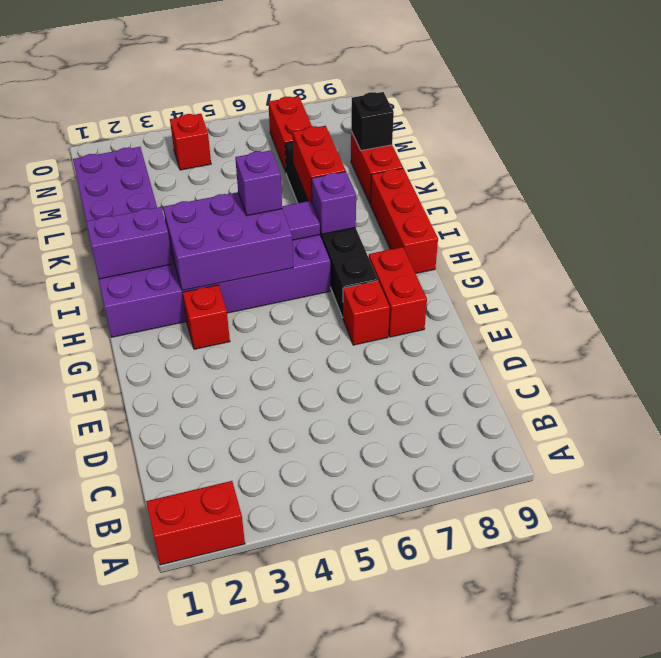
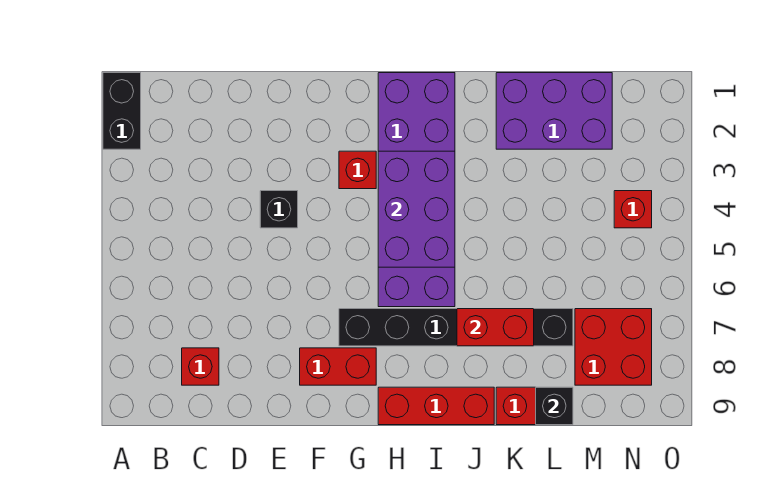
red brick A1:A2 level 1 -> black brick A1:A2 level 1
none -> black brick E4 level 1
red brick F7 level 1 -> red brick C8 level 1
purple brick I1:I2 level 2 -> none
purple brick I5 level 3 -> none
purple tile I6 level 2 -> none
purple brick I7 level 2 -> none
red brick M7:N7 level 1 -> red brick M7:N8 level 1

